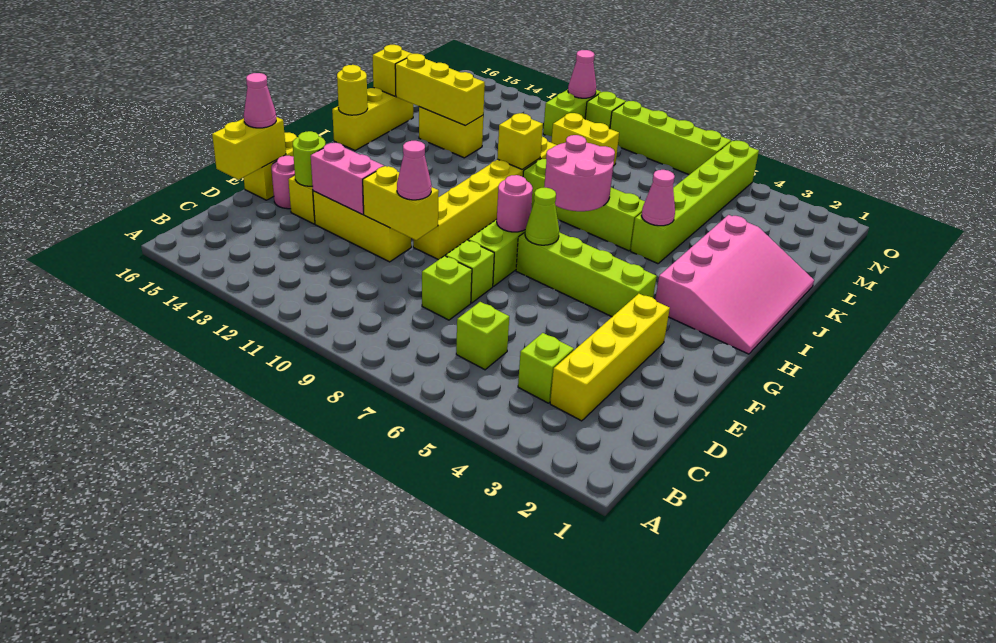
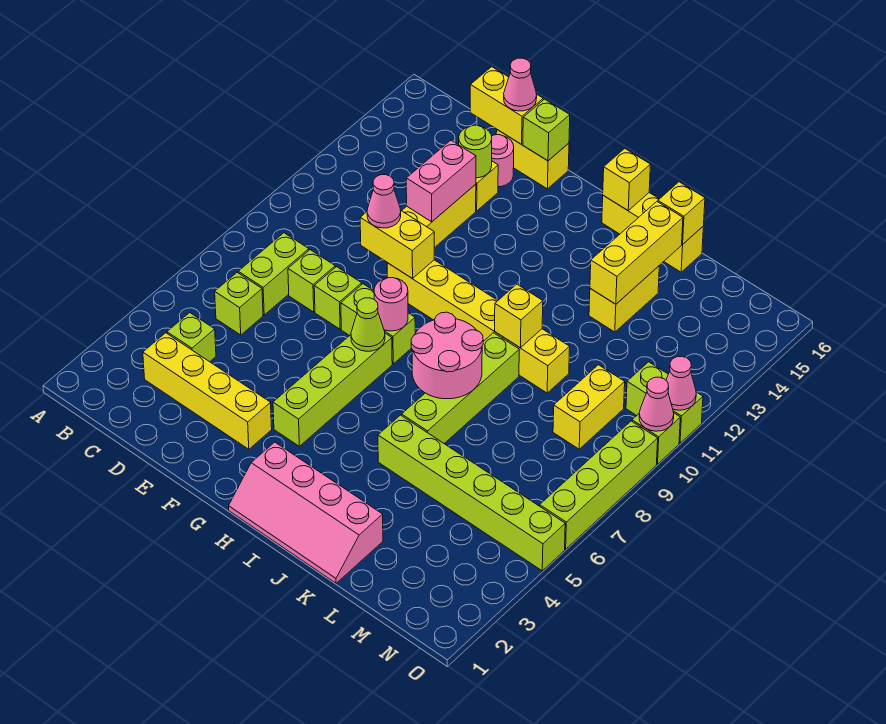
none -> lime brick C7:C8 level 1
yellow brick E10:E11 level 2 -> yellow brick E10:F10 level 2
none -> lime brick F16 level 2
pink slope H1:K3 level 1 top 3 -> pink slope H1:K2 level 1 top 2
yellow round brick I16 level 2 -> yellow brick I16 level 2
pink cone J5 level 2 -> pink cone O10 level 2

